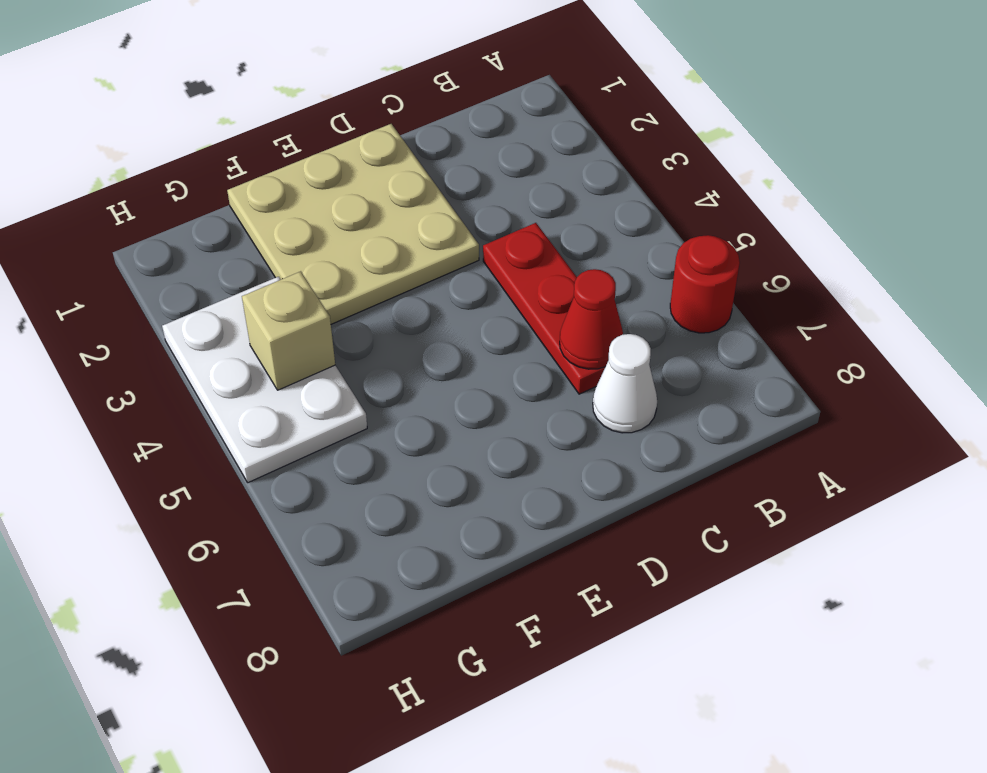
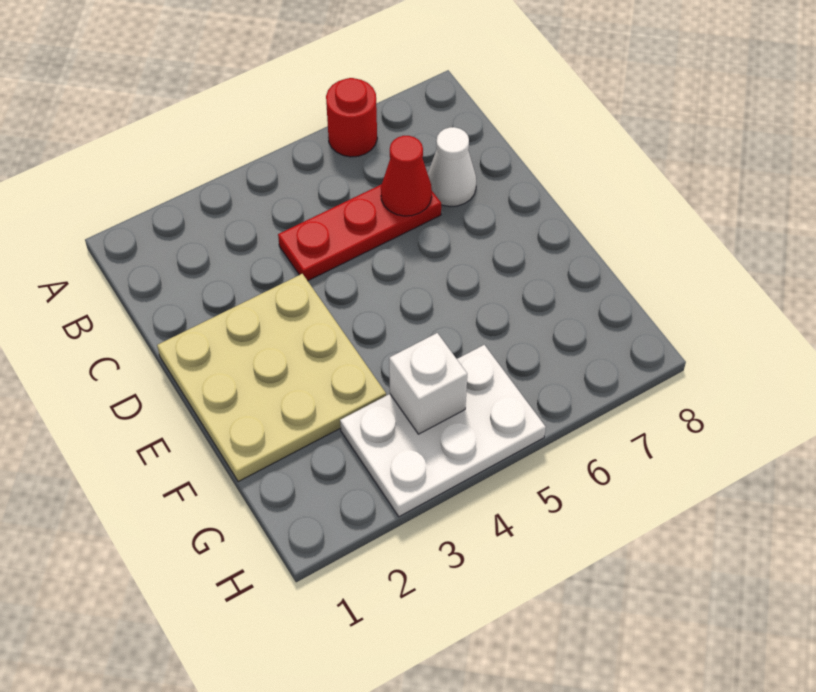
tan brick G4 level 2 -> white brick G4 level 2

